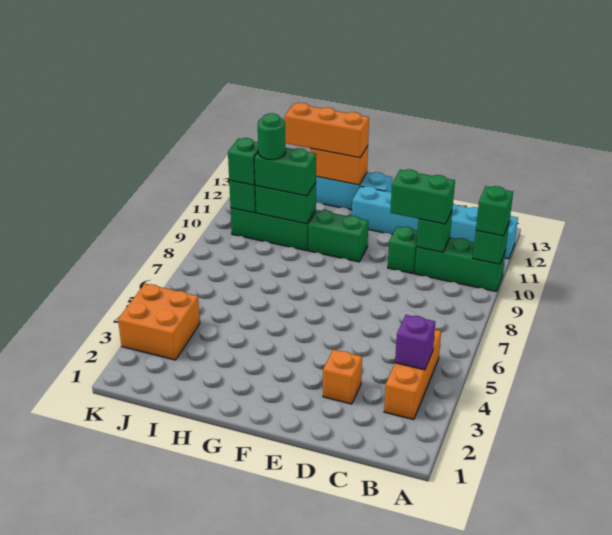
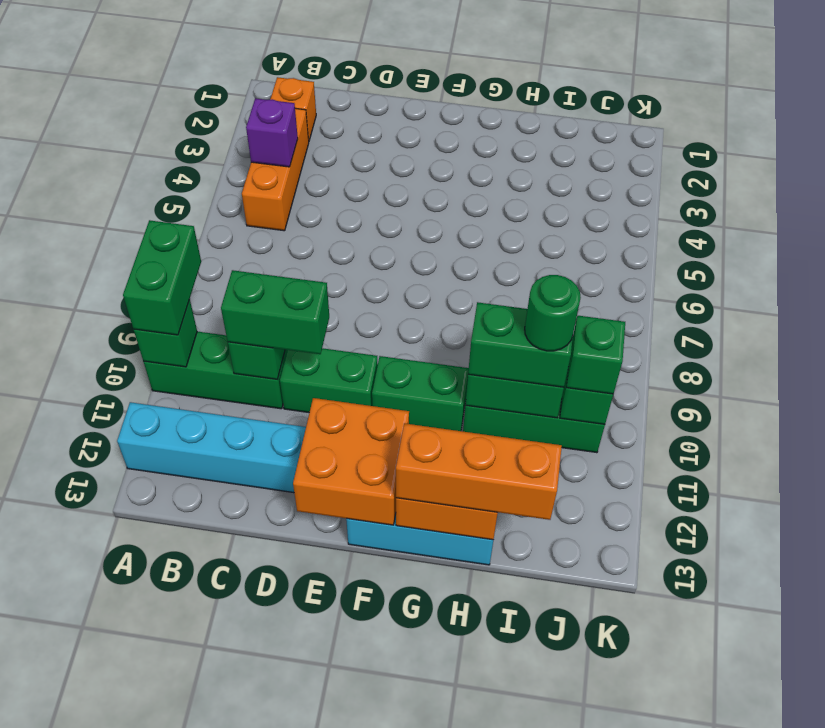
green brick A10 level 3 -> green brick A9:A10 level 3
orange brick D3 level 1 -> orange brick B2 level 1
green brick D10 level 1 -> green brick D10:E10 level 1
orange brick J3:K4 level 1 -> orange brick E12:F13 level 2

